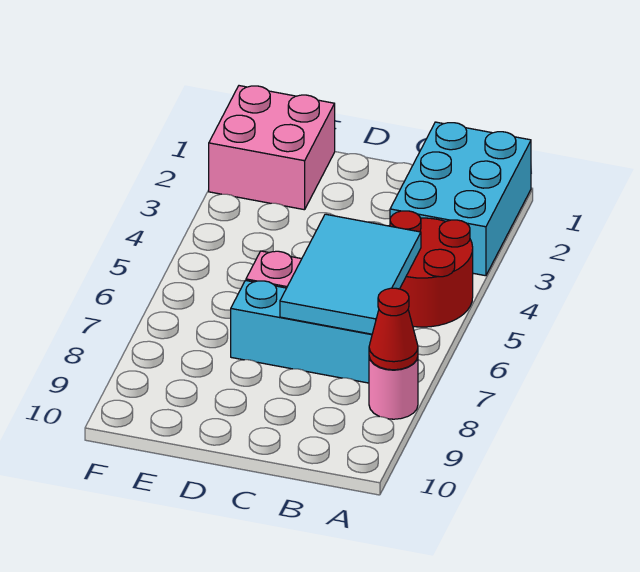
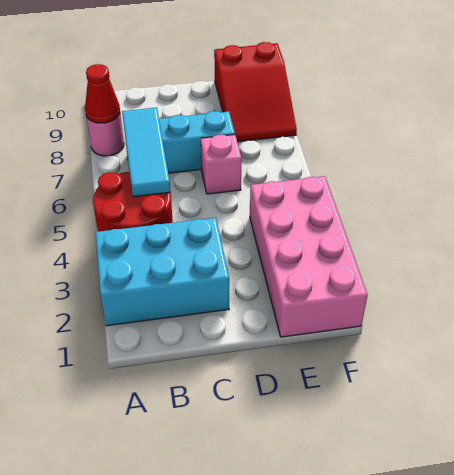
cyan brick A1:B3 level 1 -> cyan brick A2:C3 level 1
cyan tile B5:C7 level 2 -> cyan tile B5:B7 level 2
pink brick E1:F2 level 1 -> pink brick E1:F4 level 1
none -> red slope E8:F10 level 1 top 10

